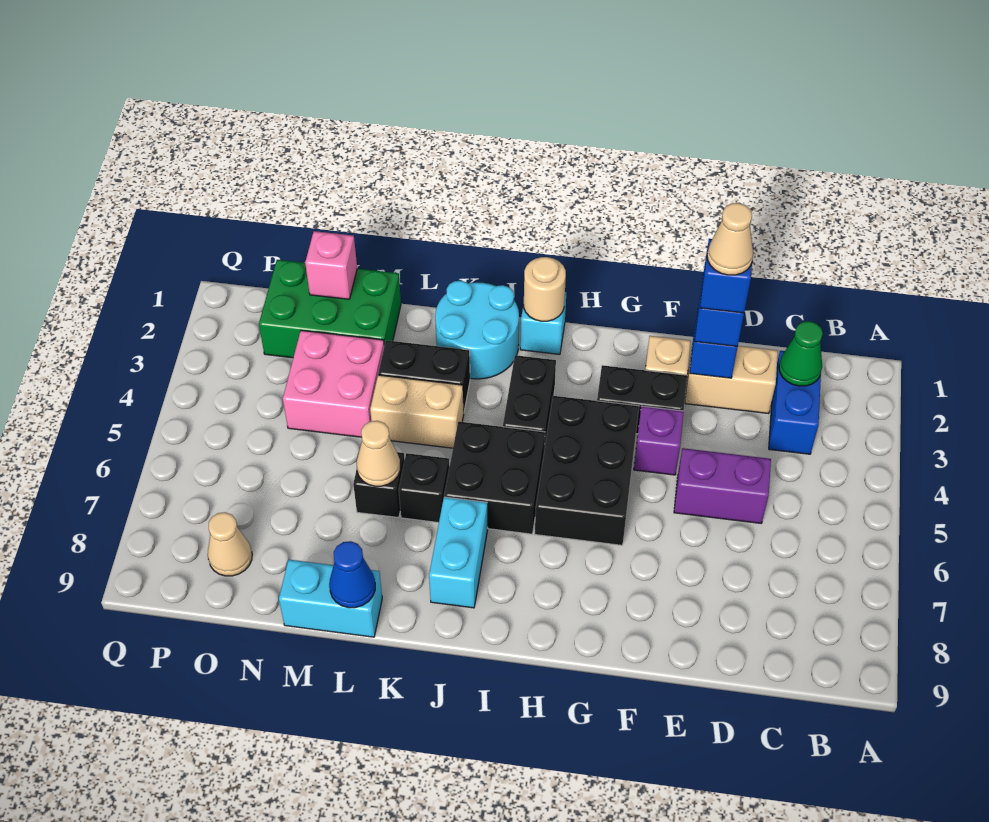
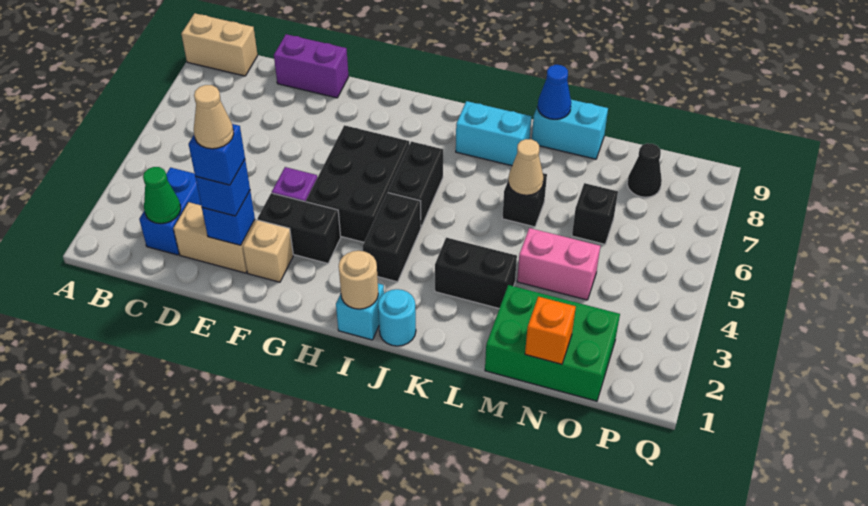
purple brick D5:E5 level 1 -> purple brick D9:E9 level 1
black brick I5:J6 level 1 -> black brick I5:I6 level 1
cyan round brick J1:K2 level 1 -> cyan round brick J1 level 1
cyan brick J7:J8 level 1 -> cyan brick J8:K8 level 1
tan brick K4:L4 level 1 -> tan brick A9:B9 level 1
black brick K6 level 1 -> black brick N6 level 1
pink brick M3:N4 level 1 -> pink brick M4:N4 level 1
pink brick N1 level 2 -> orange brick N1 level 2
tan cone O8 level 1 -> black cone O8 level 1

